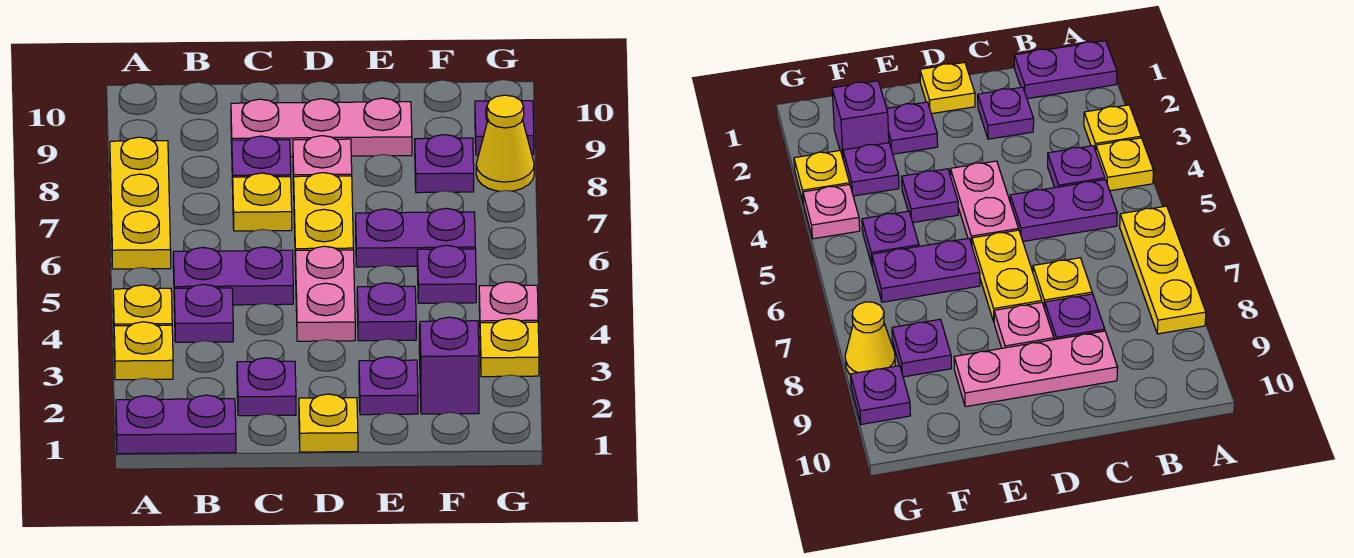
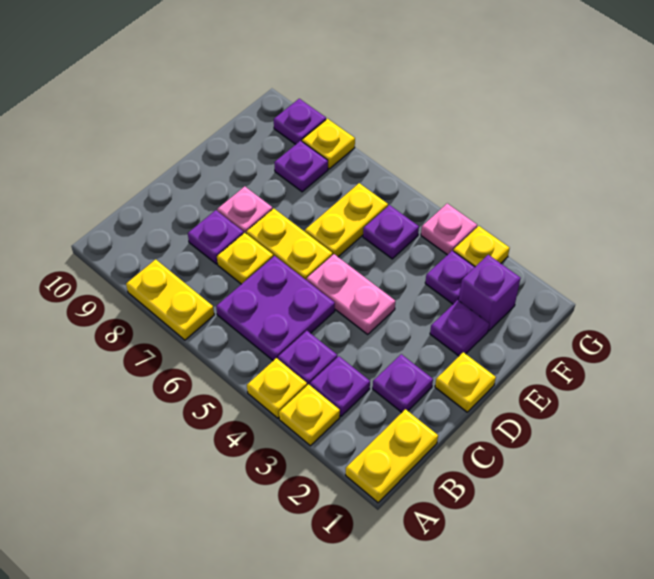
purple plate A1:B1 level 1 -> yellow plate A1:B1 level 1
yellow plate A6:A8 level 1 -> yellow plate A7:A8 level 1
purple plate B5:C5 level 1 -> purple plate B5:C6 level 1
pink plate C9:E9 level 1 -> none
purple plate E4 level 1 -> purple plate B3 level 1
purple plate E6:F6 level 1 -> yellow plate E6:F6 level 1
yellow cone G8 level 1 -> yellow plate G8 level 1

